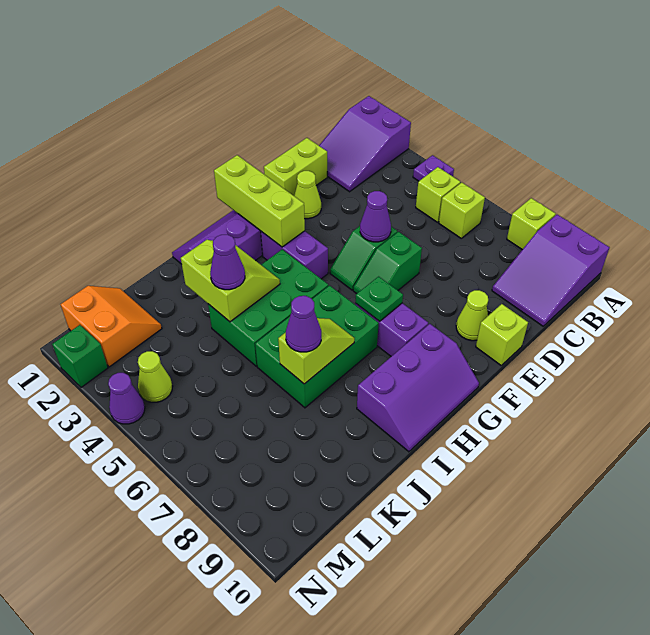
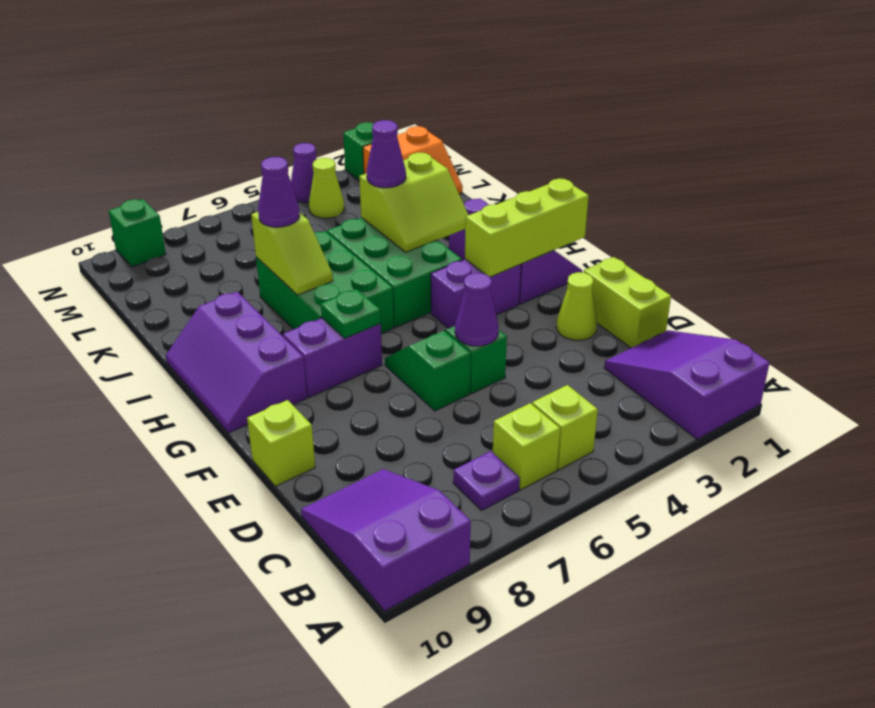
purple plate A4 level 1 -> purple plate B7 level 1
lime brick A8 level 1 -> none
lime cone E9 level 1 -> none
none -> green brick N9 level 1

